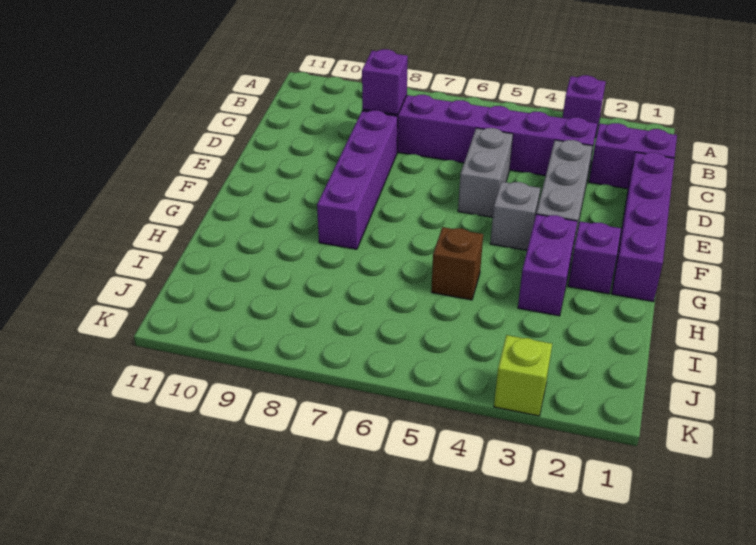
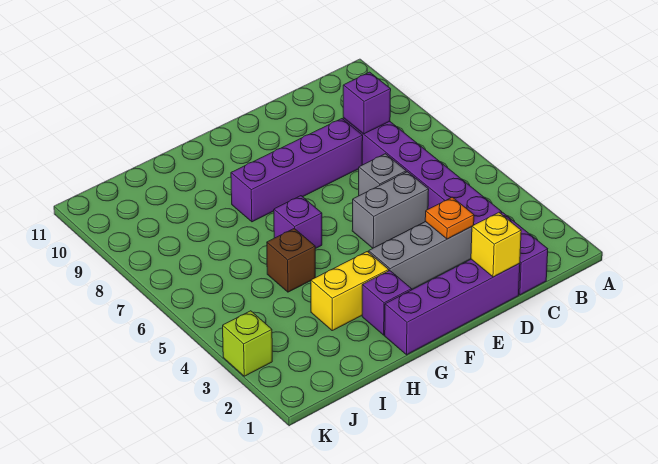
purple brick A3 level 1 -> purple brick G6 level 1
none -> yellow brick D1 level 2
none -> orange plate D3 level 2
grey brick F4 level 1 -> grey brick D6 level 1
purple brick G3:H3 level 1 -> yellow brick G3:H3 level 1

